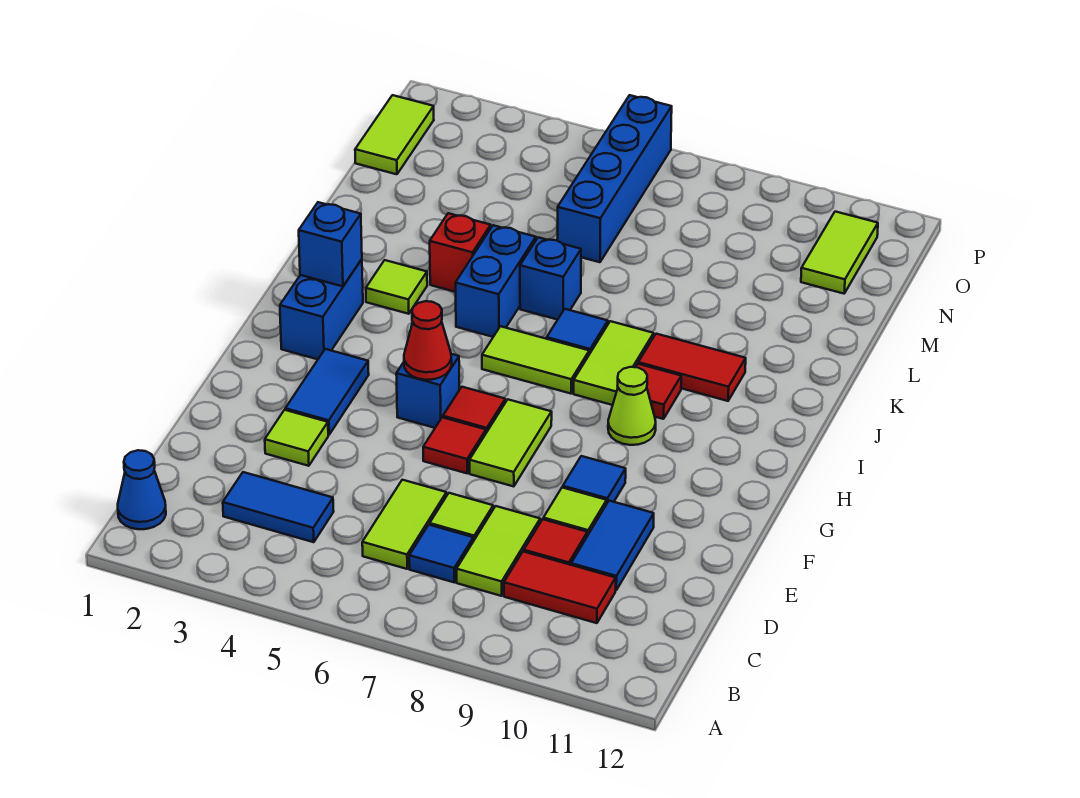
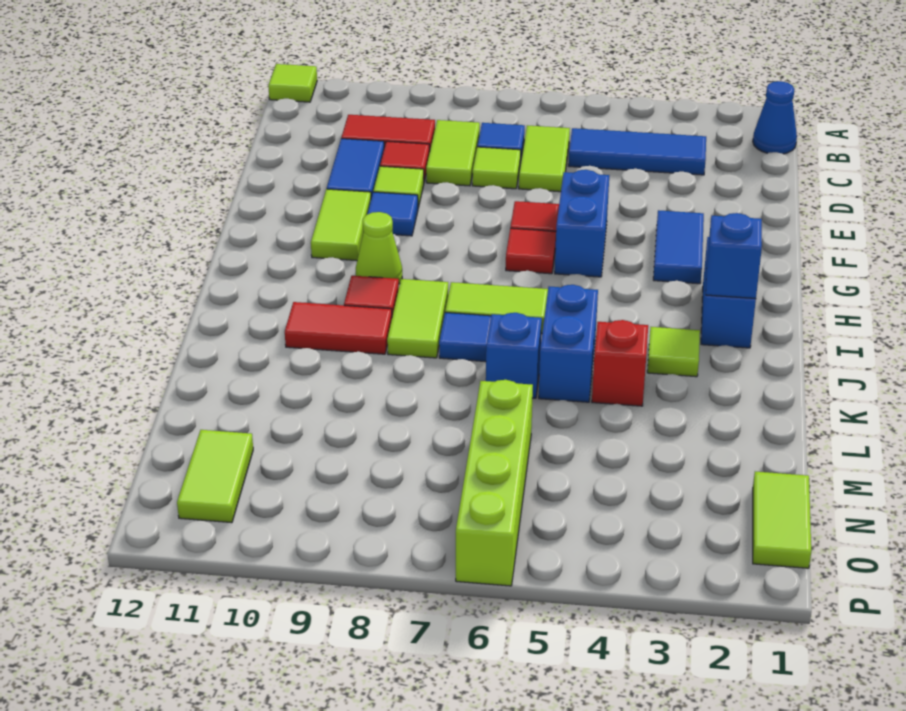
blue tile C3:C4 level 1 -> blue tile C3:C5 level 1
lime tile E3 level 1 -> lime tile A12 level 1
lime tile F7:G7 level 1 -> lime tile F10:G10 level 1
blue brick G5 level 1 -> blue brick F5:G5 level 1
red cone G5 level 2 -> none
blue brick M6:P6 level 1 -> lime brick M6:P6 level 1

